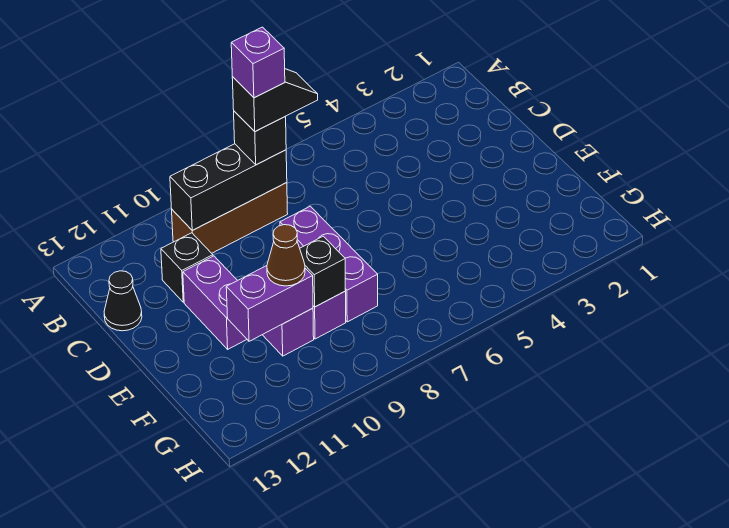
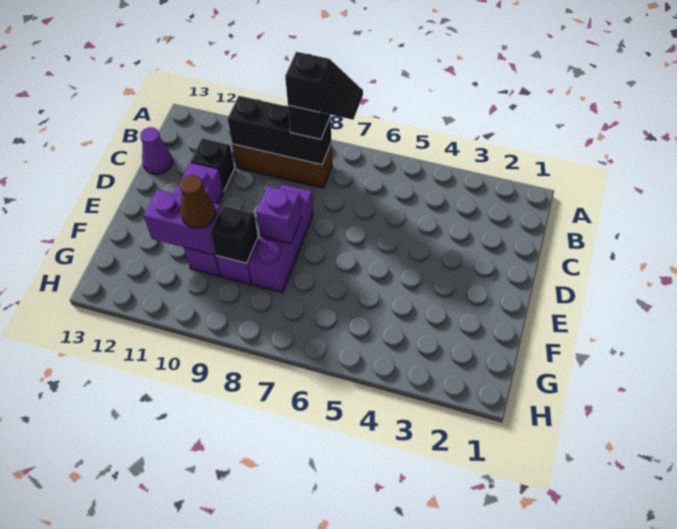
purple brick B8 level 5 -> purple brick E8 level 2
black cone C13 level 1 -> purple cone C13 level 1

